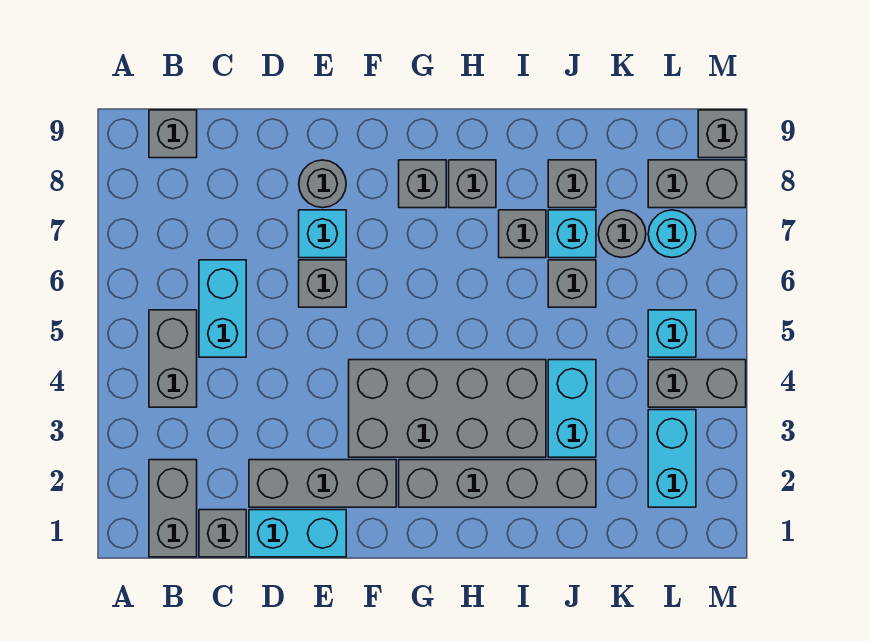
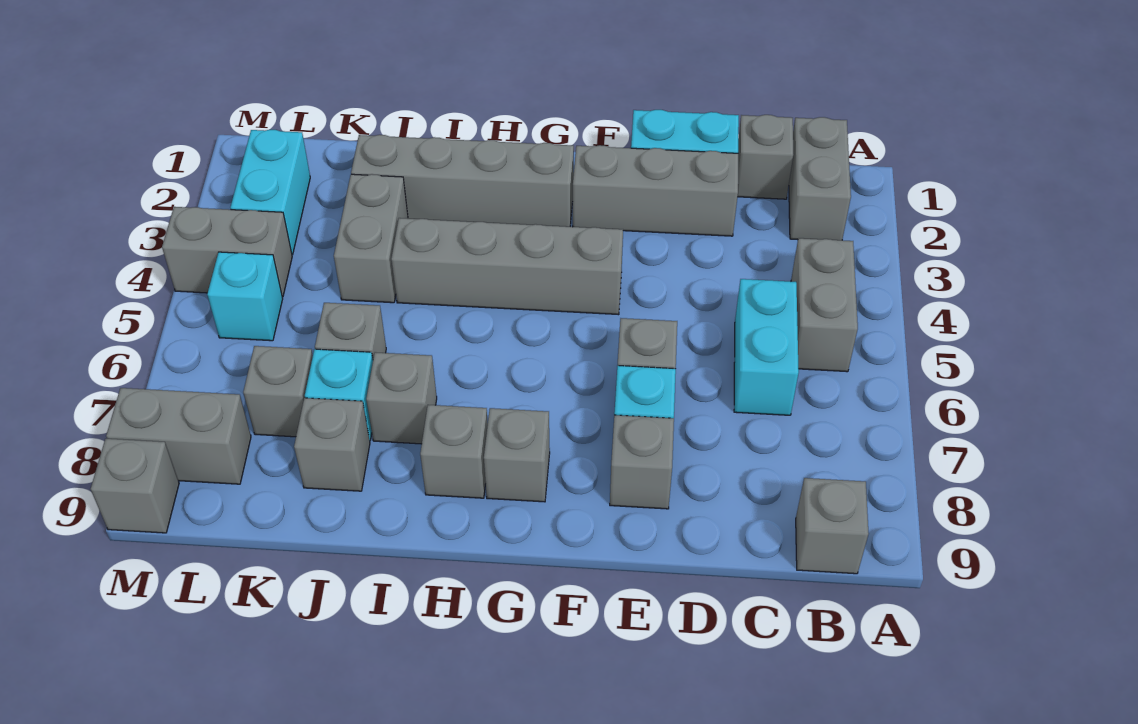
grey round brick E8 level 1 -> grey brick E8 level 1
grey brick F3:I4 level 1 -> grey brick F4:I4 level 1
cyan brick J3:J4 level 1 -> grey brick J3:J4 level 1
grey round brick K7 level 1 -> grey brick K7 level 1
cyan round brick L7 level 1 -> none

